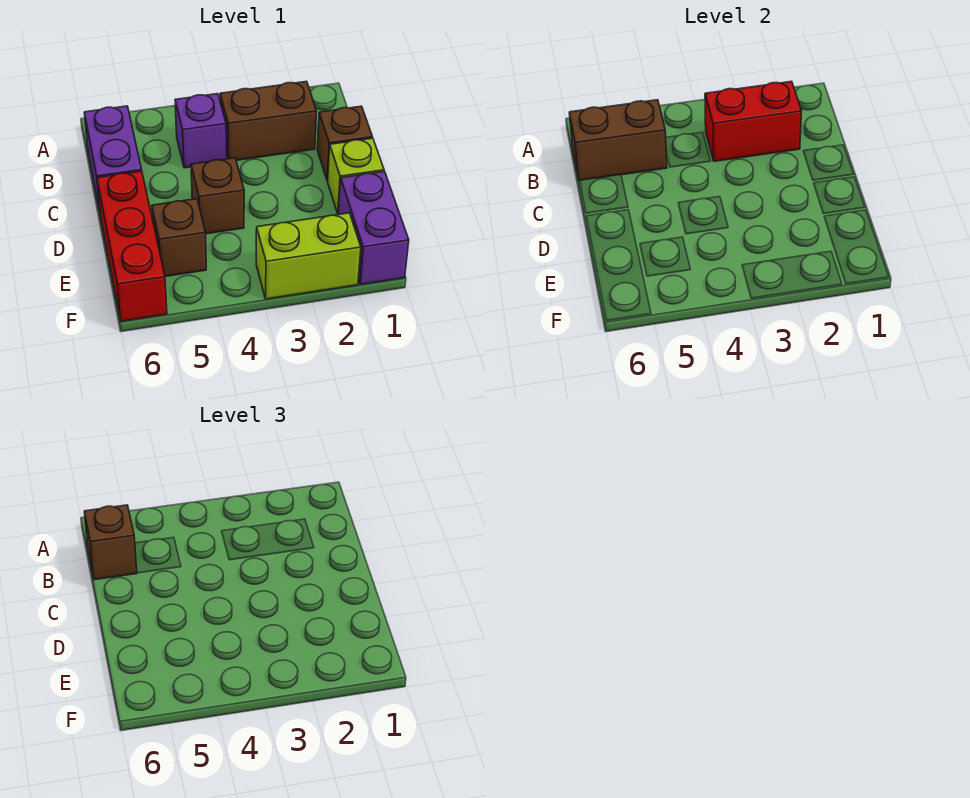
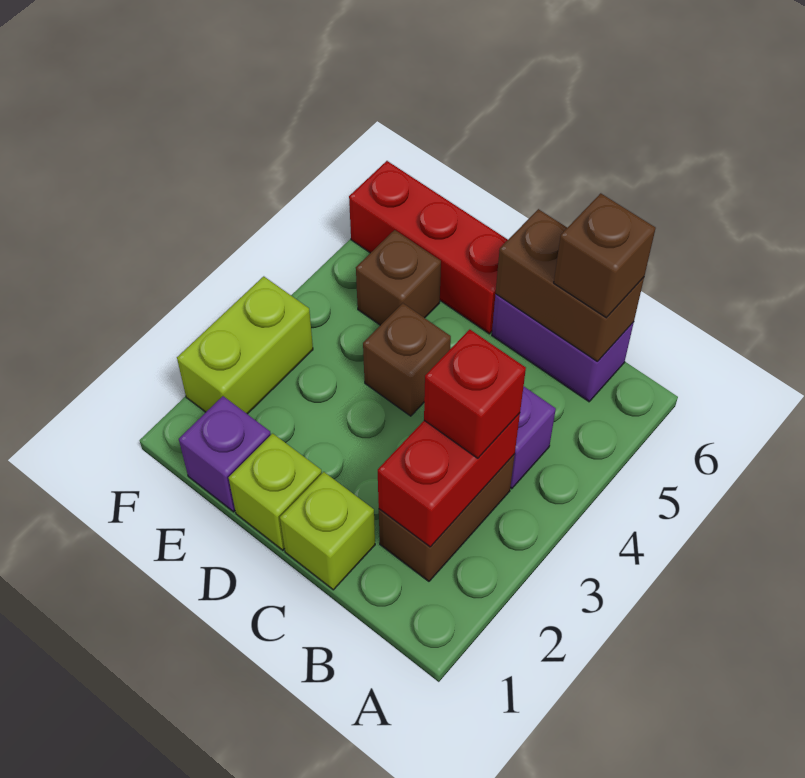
none -> red brick B3 level 3
brown brick B5:B6 level 2 -> brown brick B6:C6 level 2
brown brick C1 level 1 -> lime brick C1 level 1
purple brick E1:F1 level 1 -> purple brick E1 level 1

